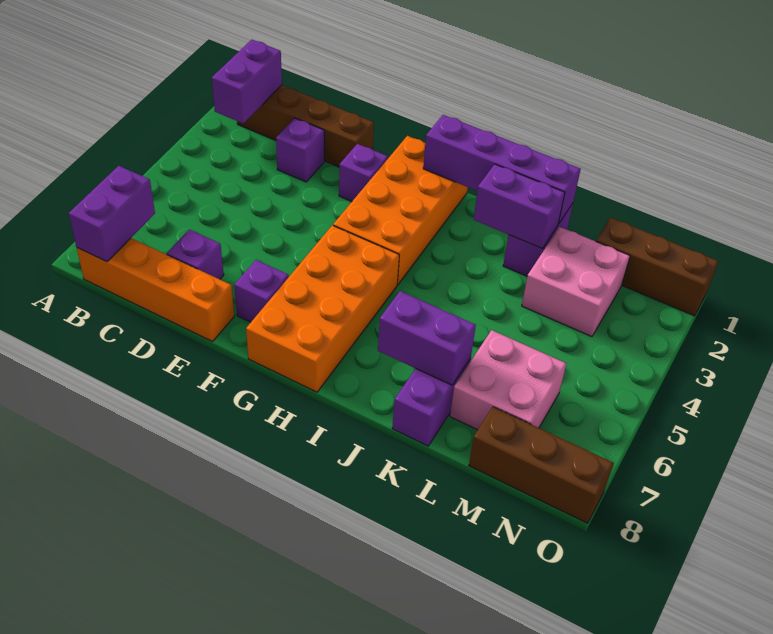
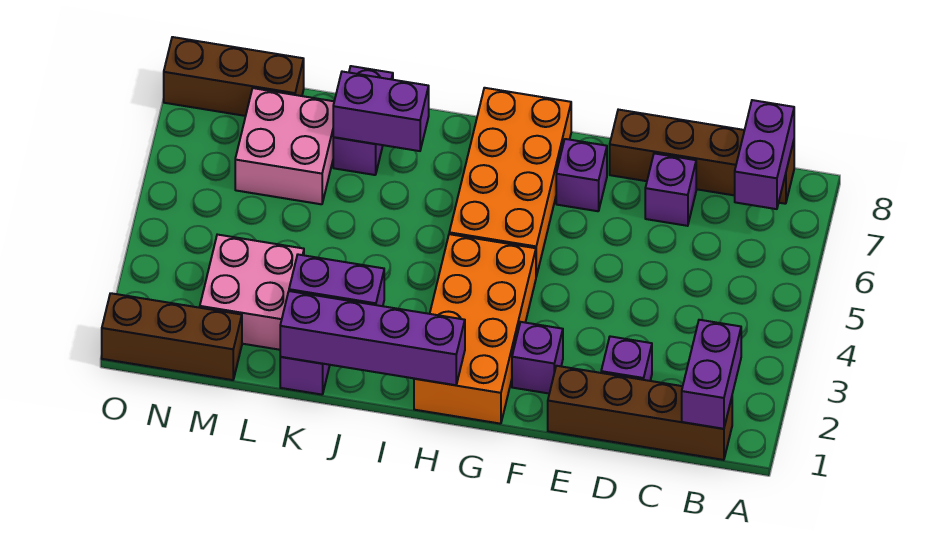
orange brick B8:E8 level 1 -> brown brick B8:E8 level 1

